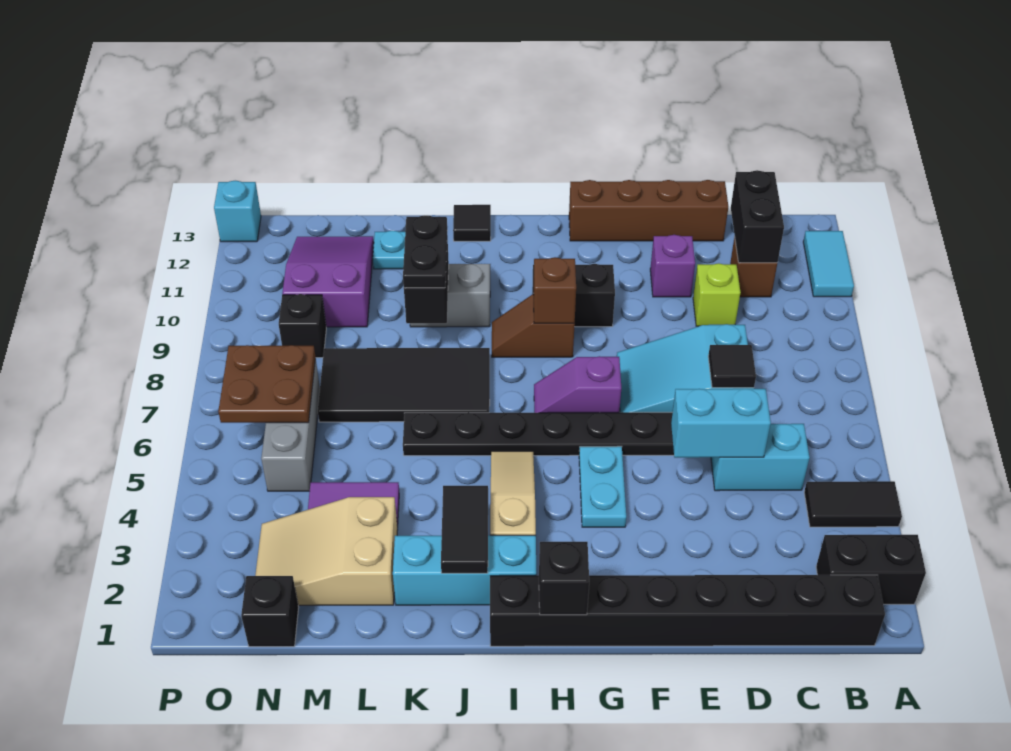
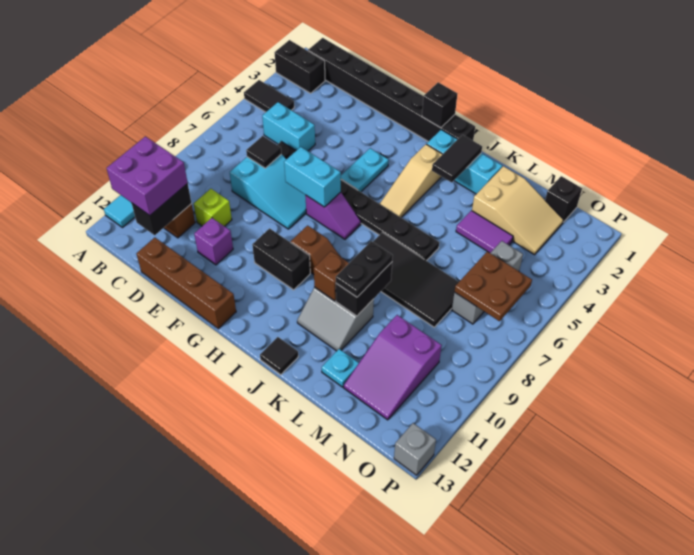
none -> purple brick B11:C12 level 3
cyan brick D5:E5 level 2 -> cyan brick F7:G7 level 2
brown brick H9 level 2 -> brown brick J10 level 2
black brick N9 level 1 -> none
cyan brick P13 level 1 -> grey brick P13 level 1

